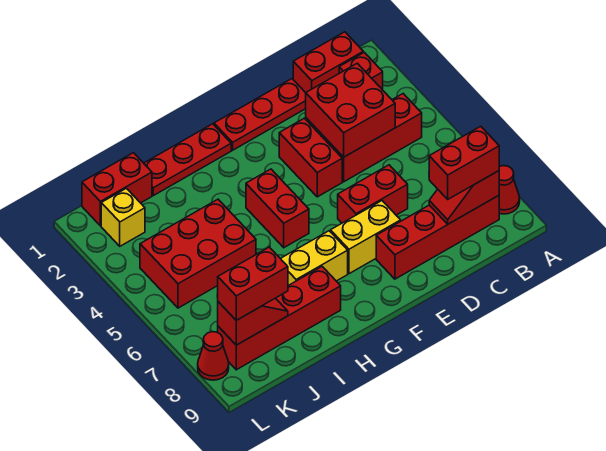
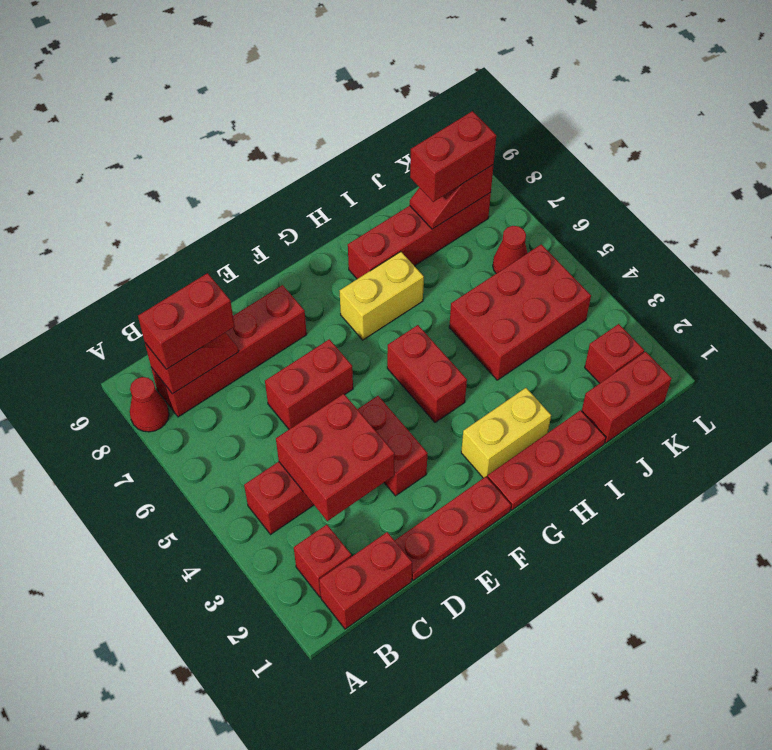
yellow brick E7:F7 level 1 -> yellow brick G2:H2 level 1
yellow brick K2 level 1 -> red brick K2 level 1
red cone L8 level 1 -> red cone K6 level 1

